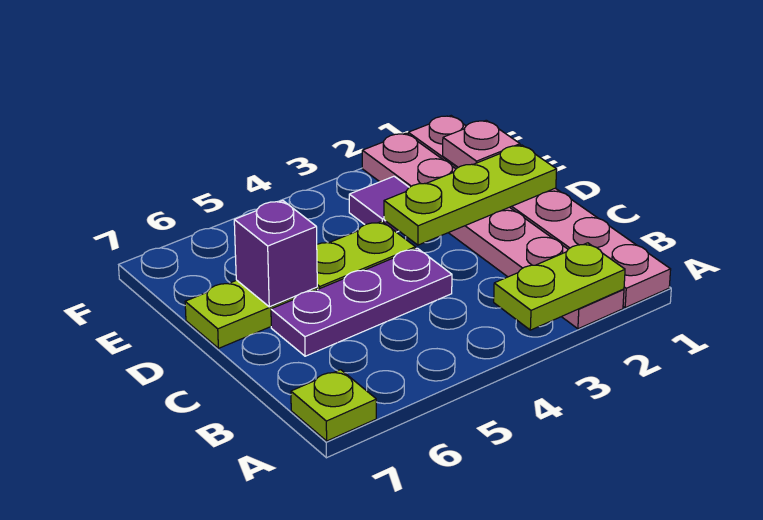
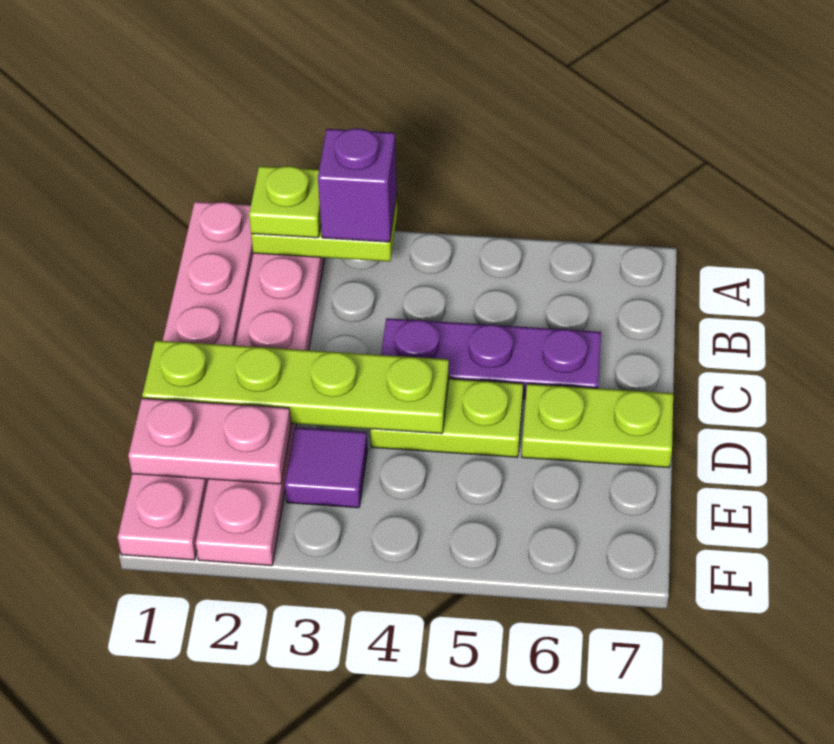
lime plate A7 level 1 -> lime plate A2 level 3
lime plate D1:D3 level 2 -> lime plate D1:D4 level 2
purple brick D6 level 2 -> purple brick A3 level 3
pink plate E1 level 2 -> pink plate E1:E2 level 2

